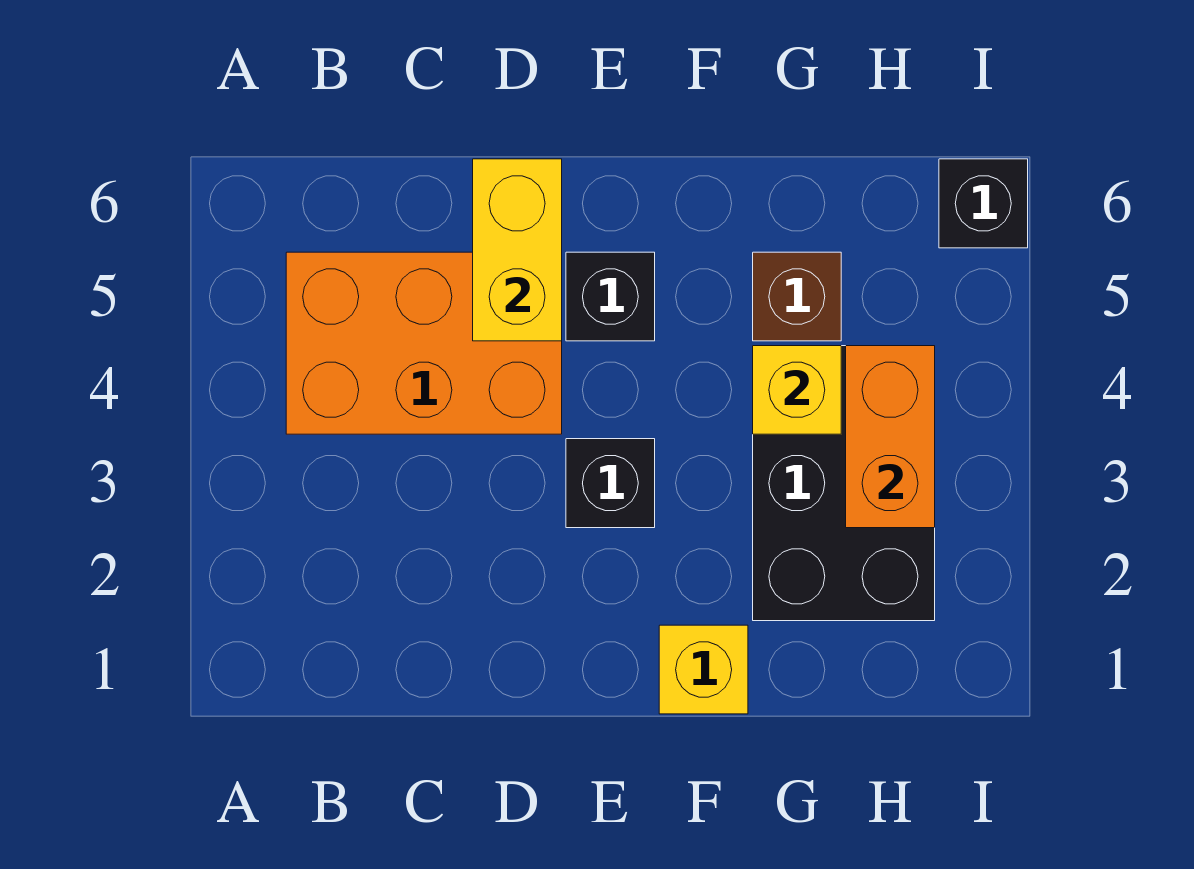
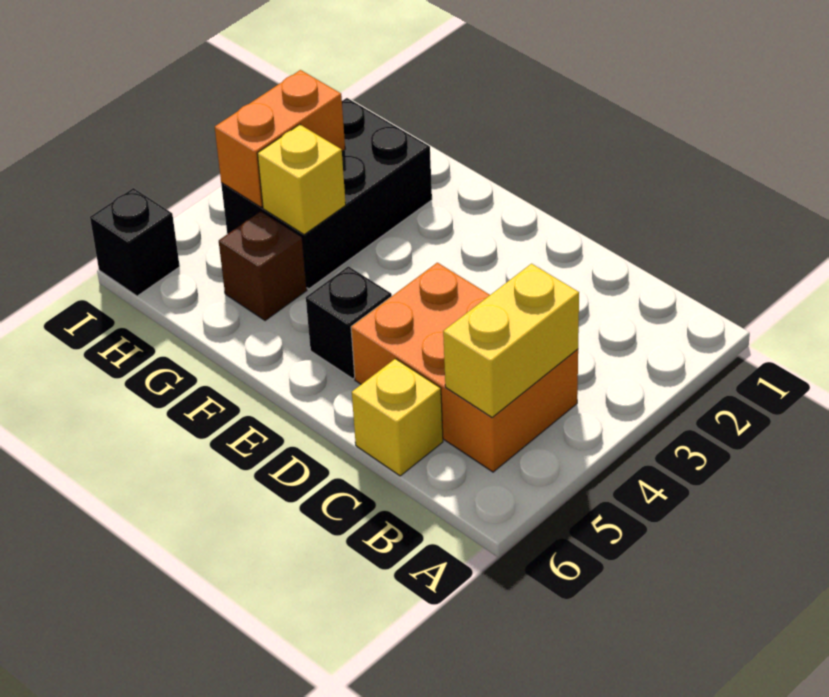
yellow brick D5:D6 level 2 -> yellow brick B4:B5 level 2
black brick E3 level 1 -> none
yellow brick F1 level 1 -> yellow brick C6 level 1

